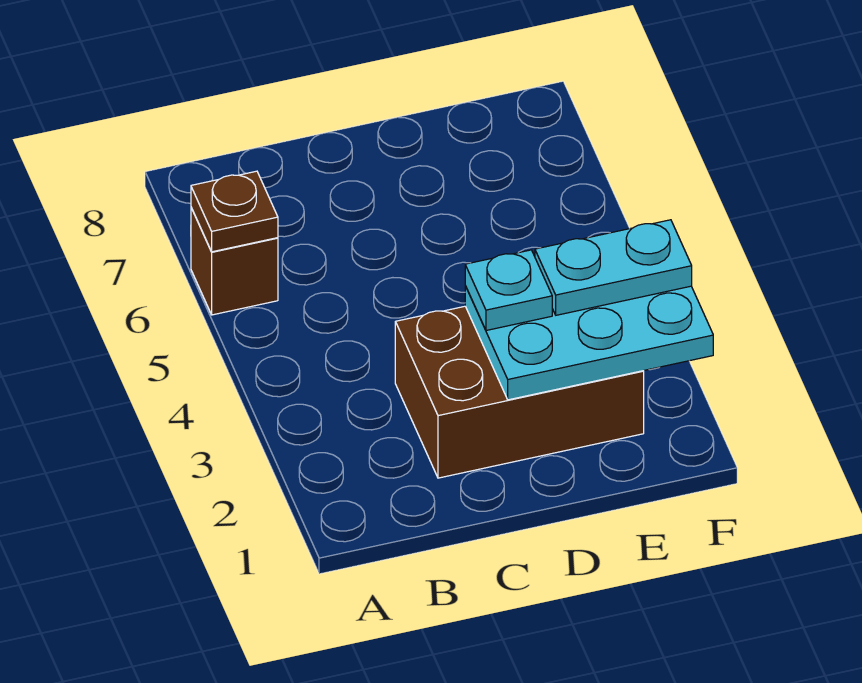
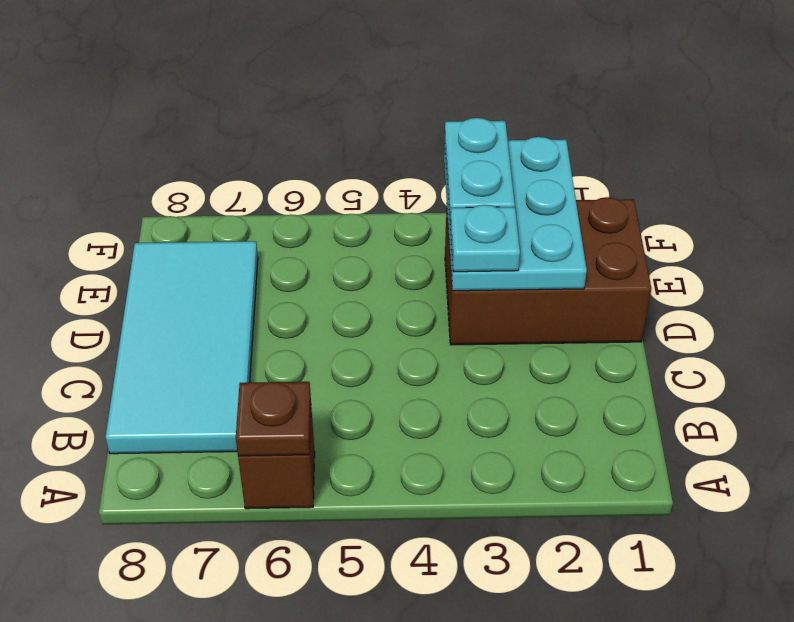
none -> cyan tile B7:E8 level 1
brown brick C2:E3 level 1 -> brown brick D1:E3 level 1

